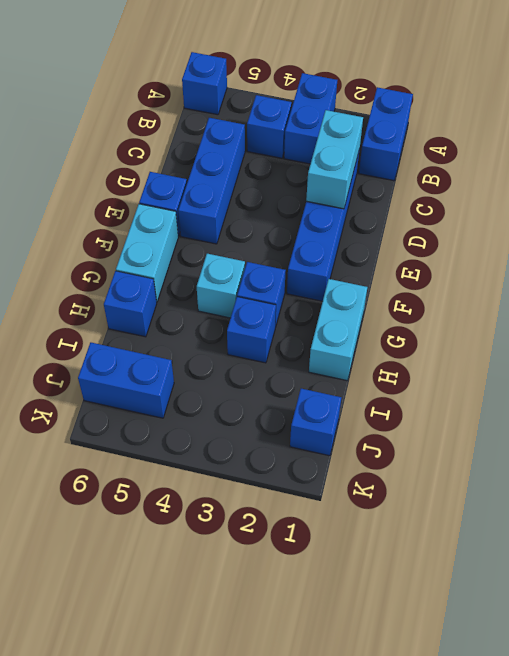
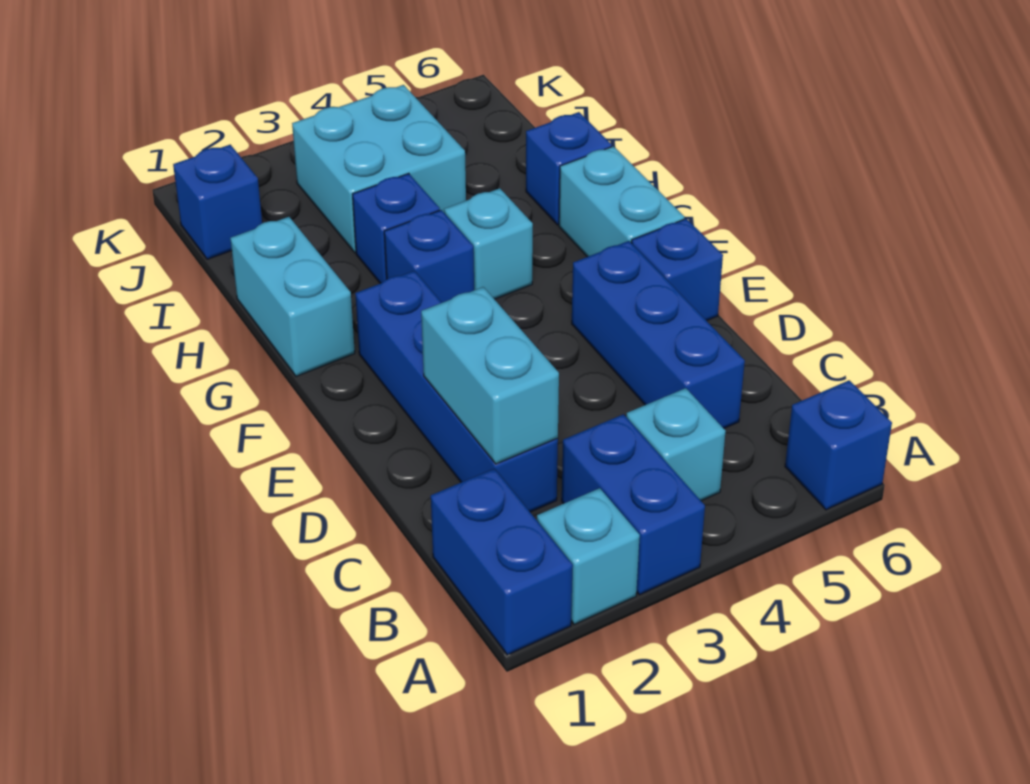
none -> cyan brick A2 level 1
blue brick B4 level 1 -> cyan brick B4 level 1
none -> cyan brick I3:J4 level 1
blue brick J5:J6 level 1 -> none

